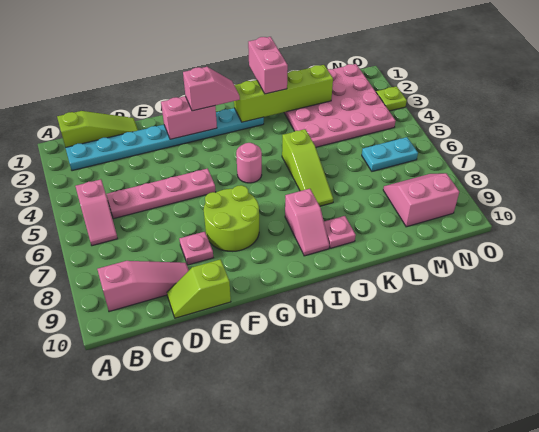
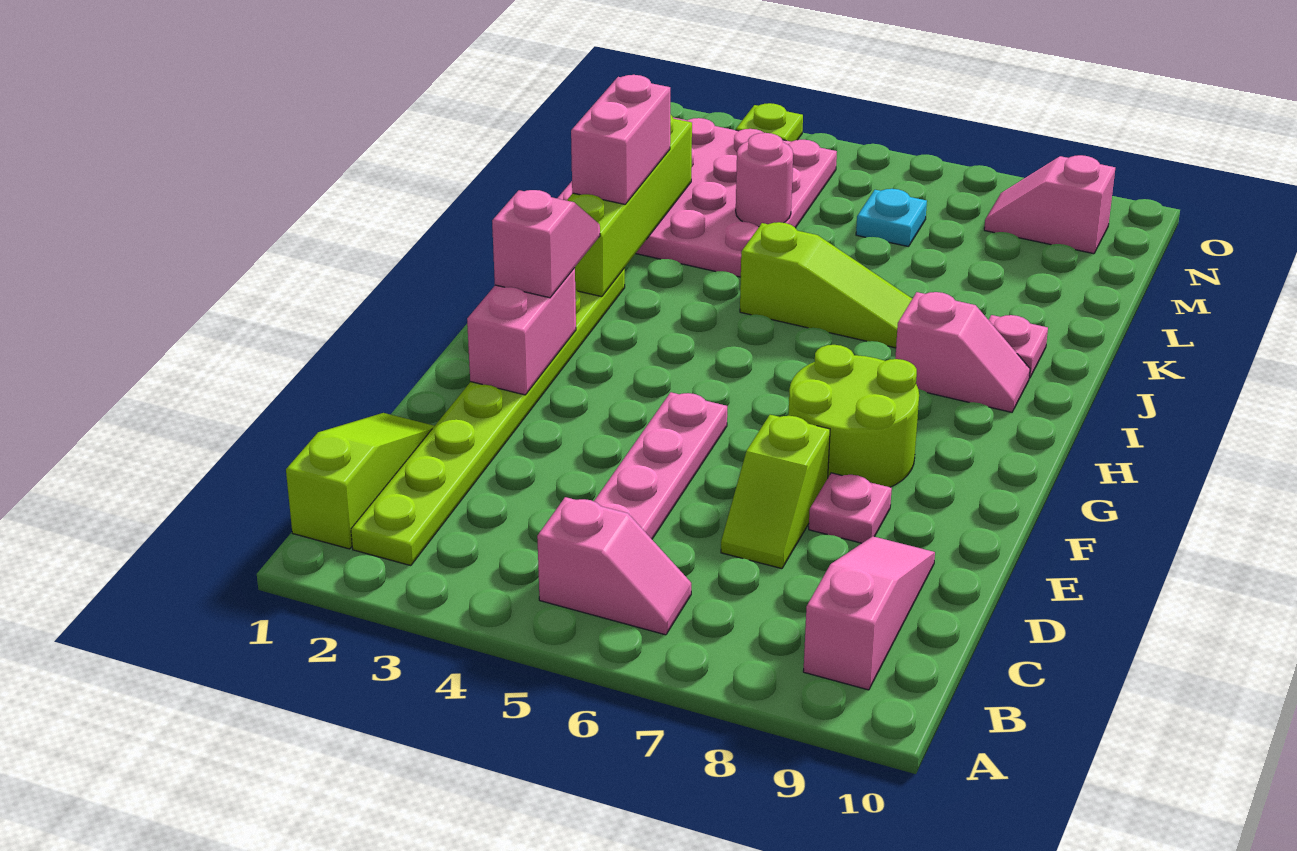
cyan plate B2:I2 level 1 -> lime plate B2:I2 level 1
lime slope D10:E10 level 1 top E -> lime slope D7:E7 level 1 top E
pink round brick H5 level 1 -> pink round brick L4 level 2
pink brick J1:J2 level 3 -> pink brick J2:K2 level 3
cyan plate M6:N6 level 1 -> cyan plate M6 level 1
pink slope M8:N9 level 1 top 9 -> pink slope N8:N9 level 1 top 9

